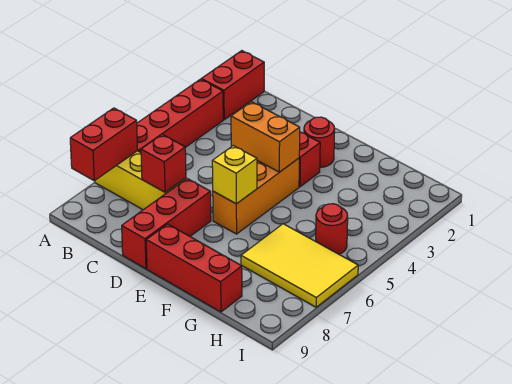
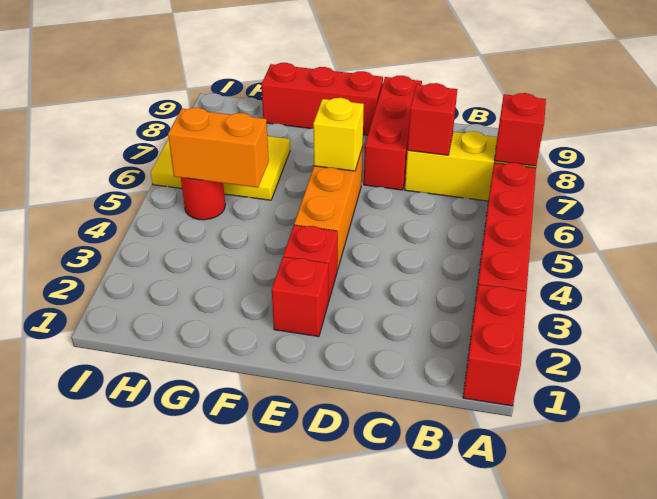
red brick A7:A8 level 2 -> red brick A7 level 2
orange brick D4:E4 level 2 -> orange brick G5:H5 level 2
red round brick E2 level 1 -> red brick E2 level 1

